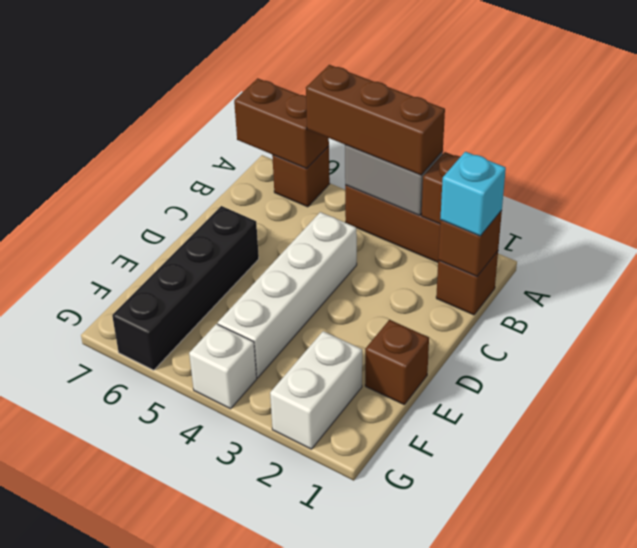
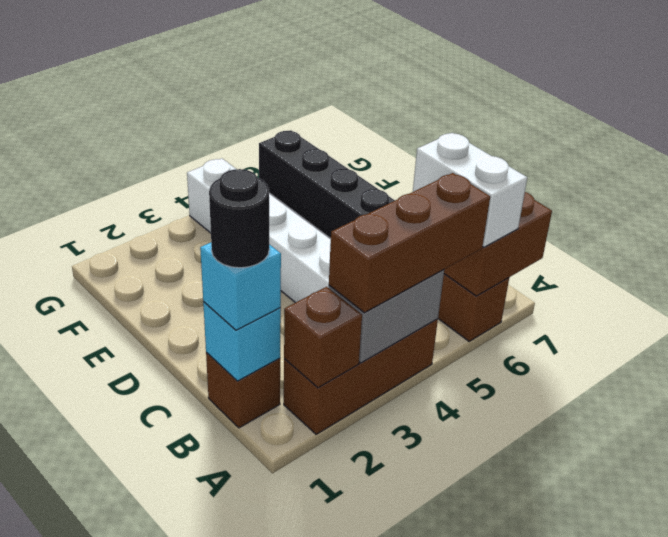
brown brick B1 level 2 -> cyan brick B1 level 2
none -> black round brick B1 level 4
brown brick E1 level 1 -> none
white brick F2:G2 level 1 -> white brick A6:B6 level 3

